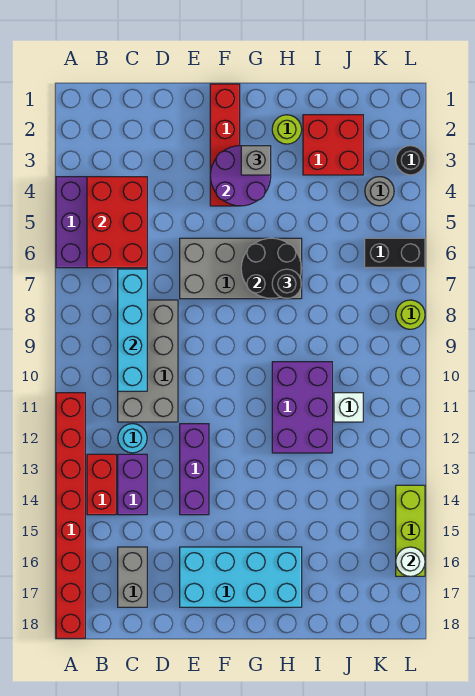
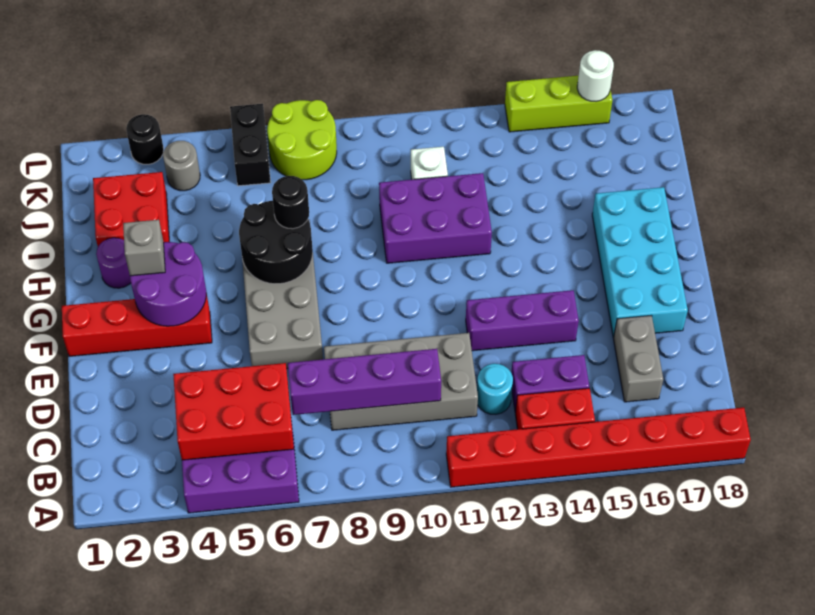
cyan brick C7:C10 level 2 -> purple brick C7:C10 level 2
grey brick C16:C17 level 1 -> grey brick C16:D16 level 1
lime round brick H2 level 1 -> purple round brick H2 level 1
lime round brick L8 level 1 -> lime round brick K7:L8 level 1

